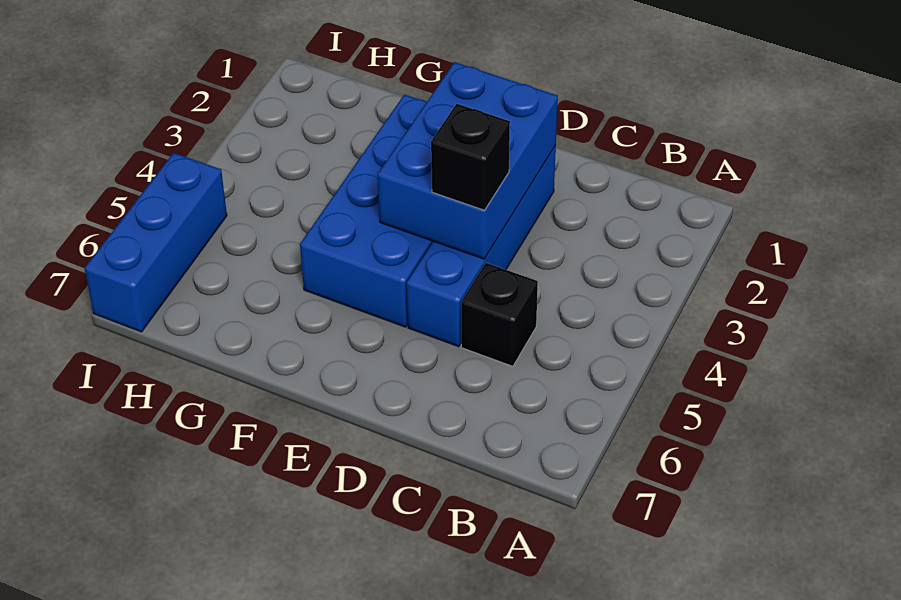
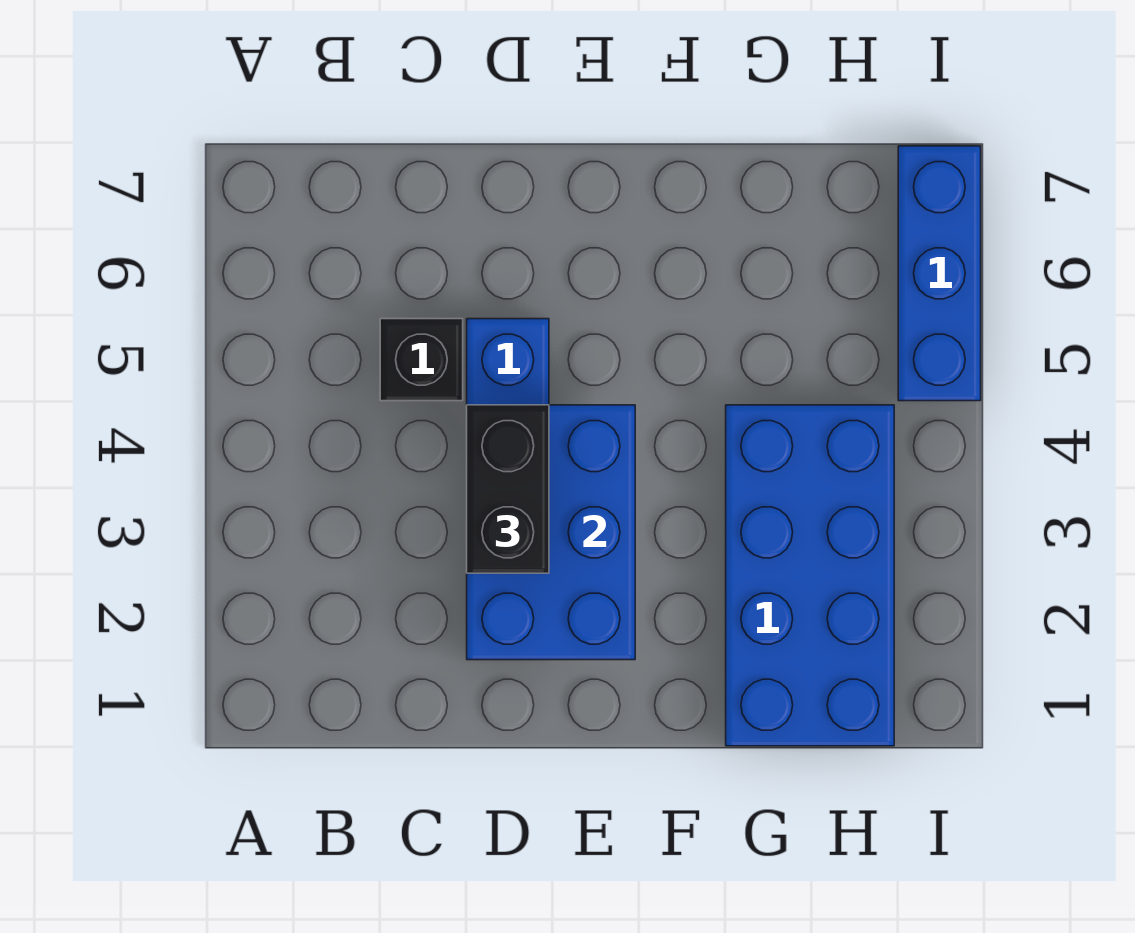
black brick D4 level 3 -> black brick D3:D4 level 3
blue brick E2:F5 level 1 -> blue brick G1:H4 level 1

